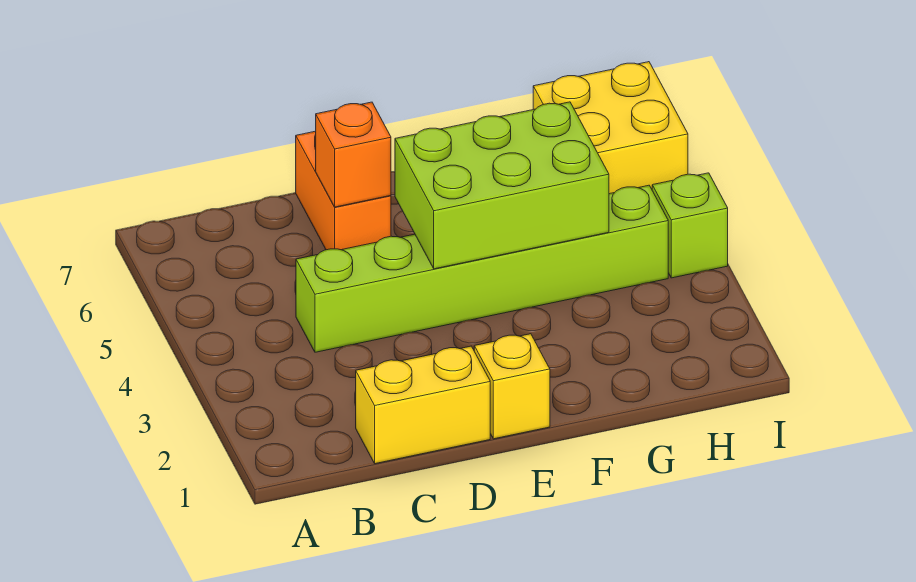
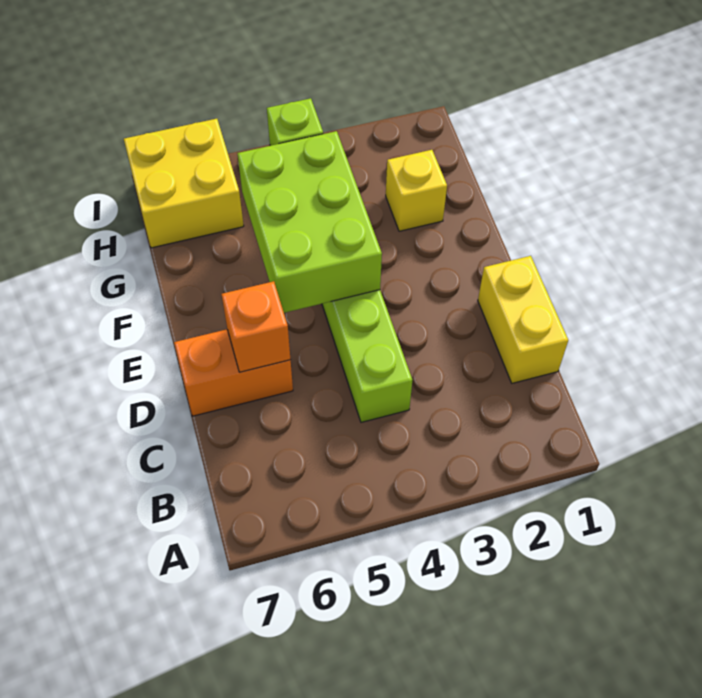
yellow brick E1 level 1 -> yellow brick G2 level 1

